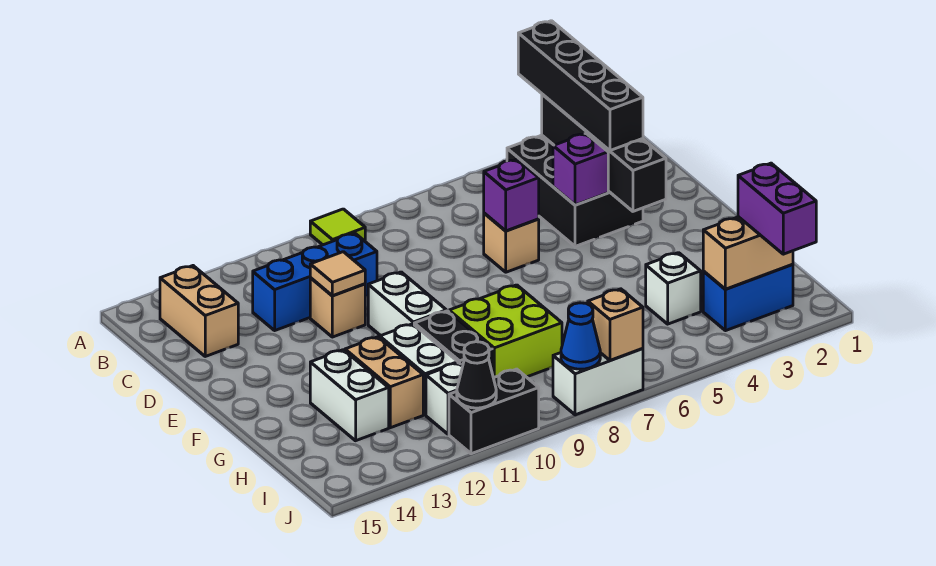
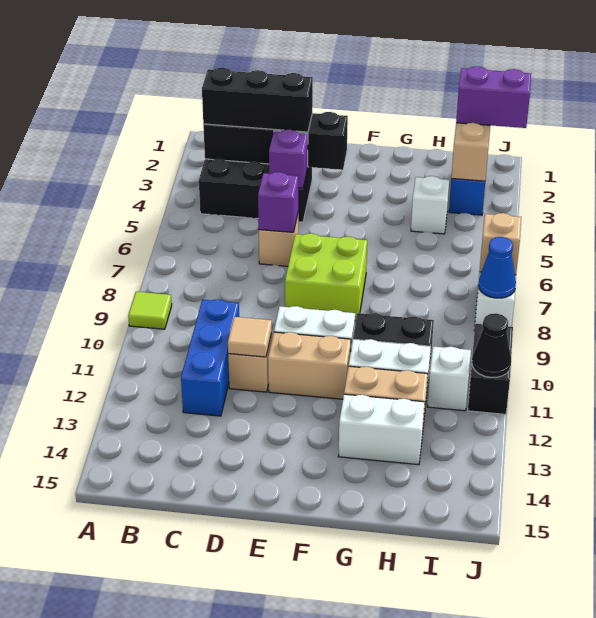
black brick A3:D3 level 3 -> black brick B3:D3 level 3
tan brick B14:C14 level 1 -> tan brick E11:F11 level 1
lime brick G8:H9 level 1 -> lime brick E7:F8 level 1

